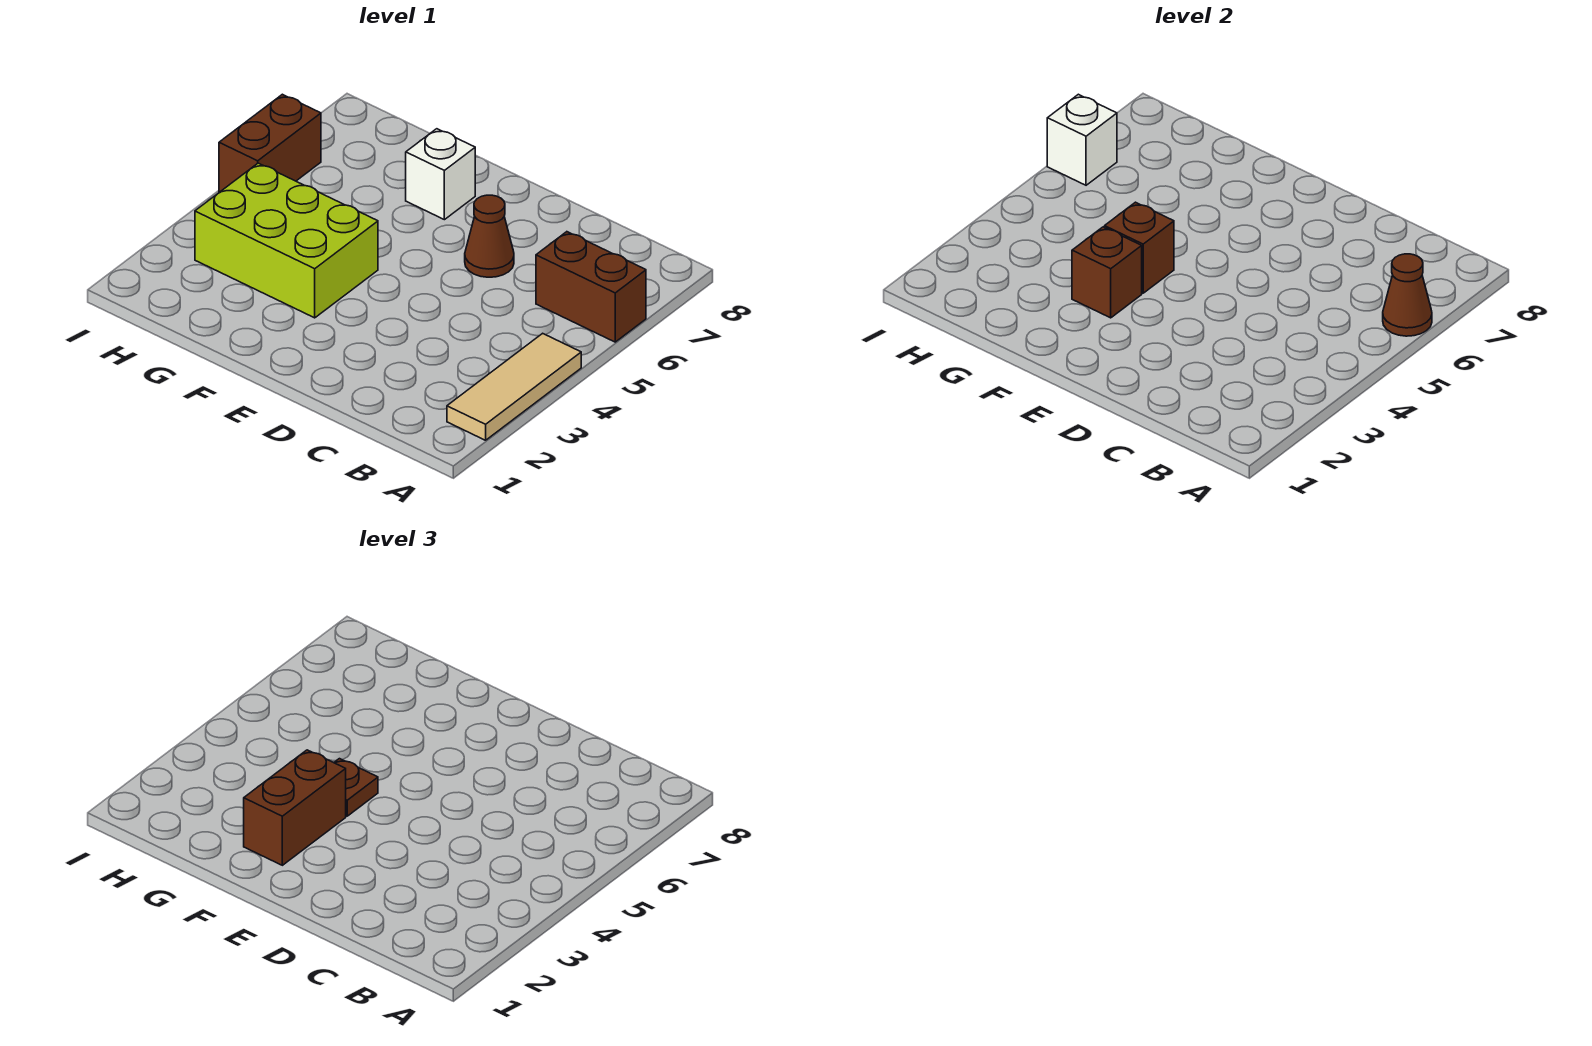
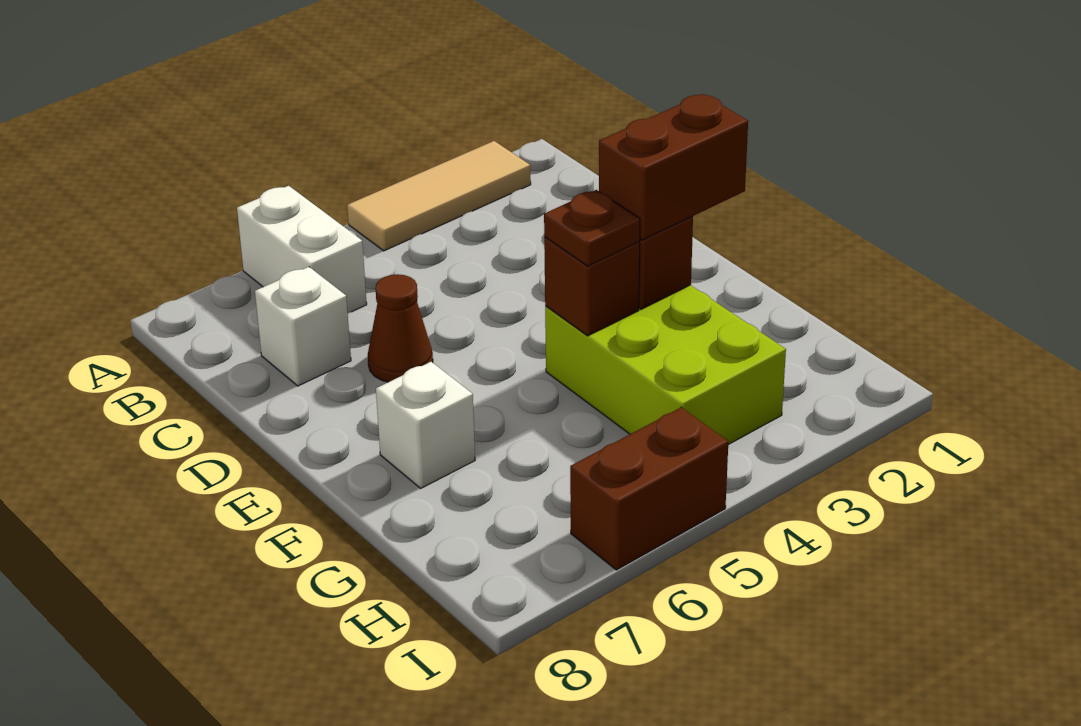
brown brick A6:B6 level 1 -> white brick A6:B6 level 1
brown cone A6 level 2 -> none
white brick I6 level 2 -> white brick C7 level 1

